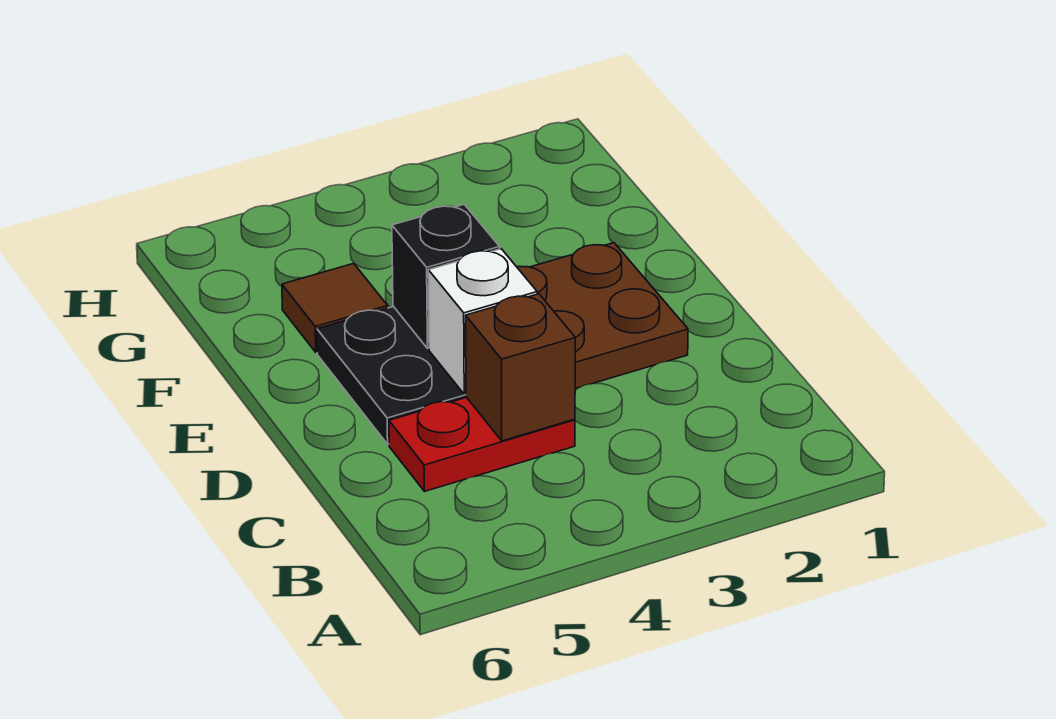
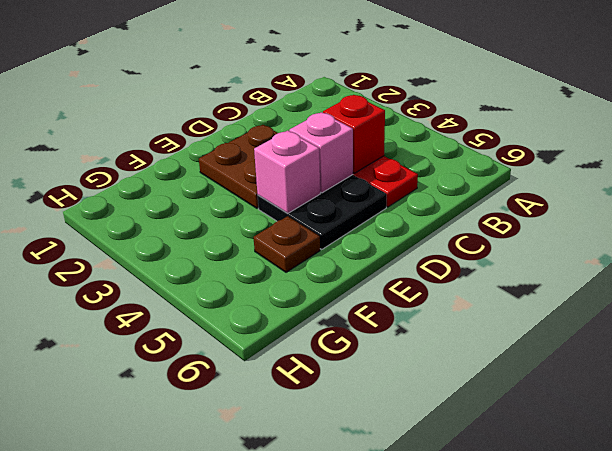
brown brick C4 level 2 -> red brick C4 level 2
white brick D4 level 2 -> pink brick D4 level 2
black brick E4 level 2 -> pink brick E4 level 2
brown tile F5 level 1 -> brown plate F5 level 1

